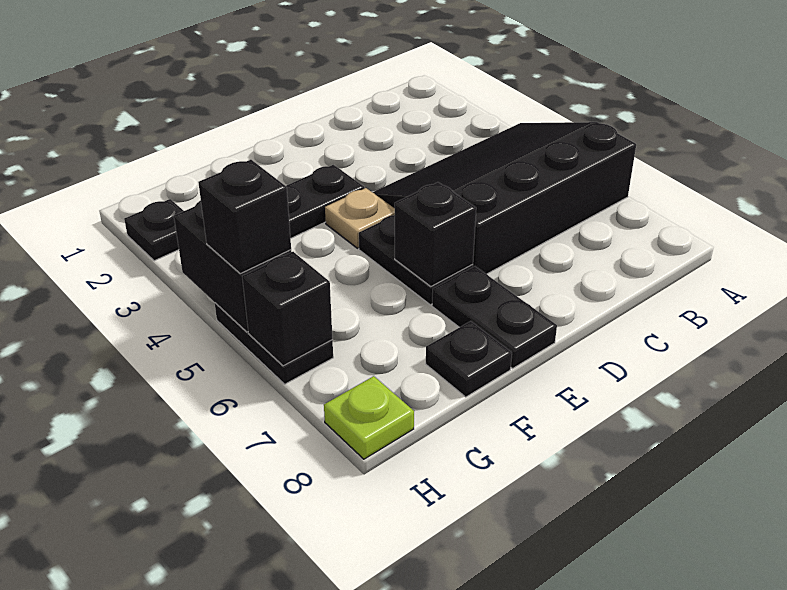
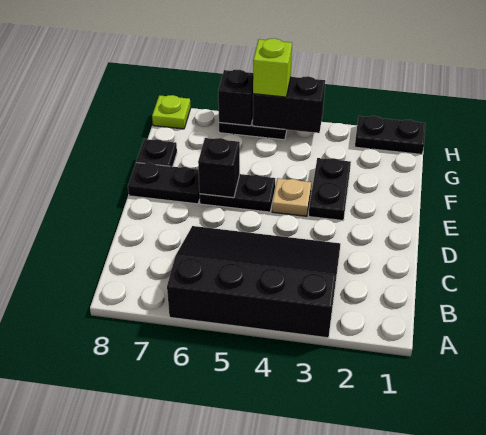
black slope A4:D6 level 1 top 6 -> black slope A3:C6 level 1 top A
black plate H2 level 1 -> black plate H1:H2 level 1
black brick H5 level 3 -> lime brick H5 level 3

